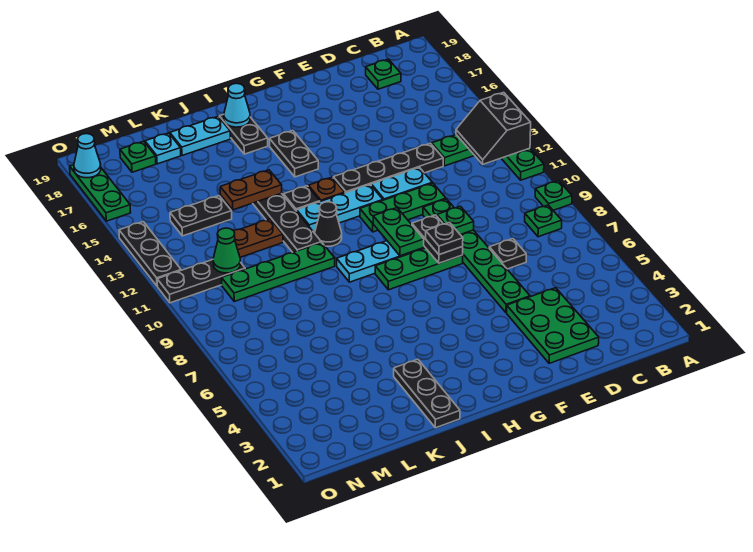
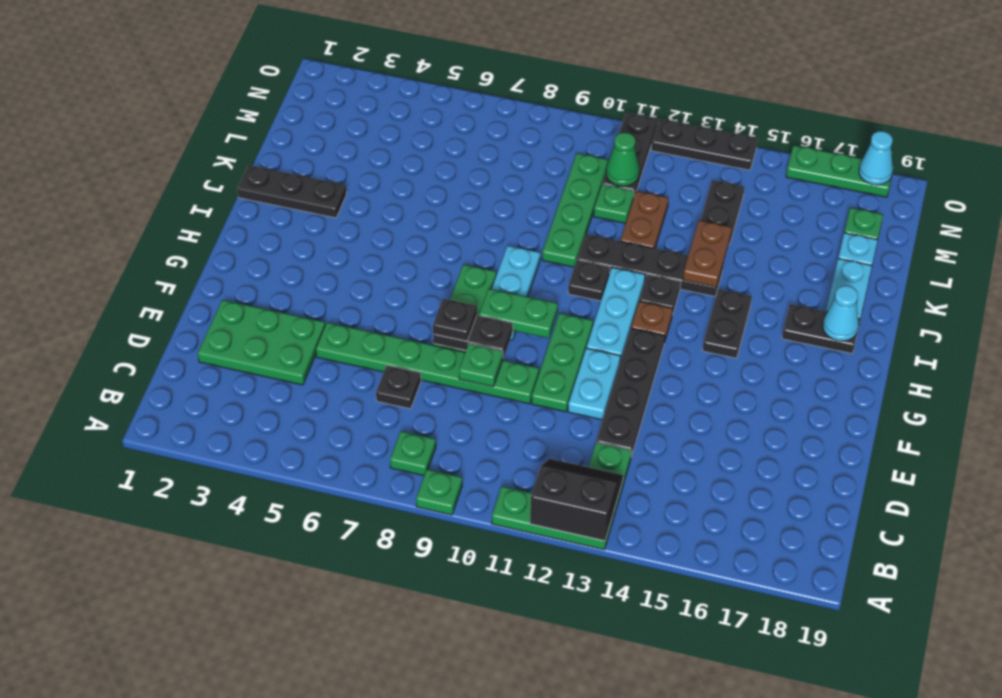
green plate C18 level 1 -> green plate L11 level 1
black plate H15:H16 level 1 -> black plate H15:I15 level 1
black cone I11 level 1 -> black plate I11 level 1

